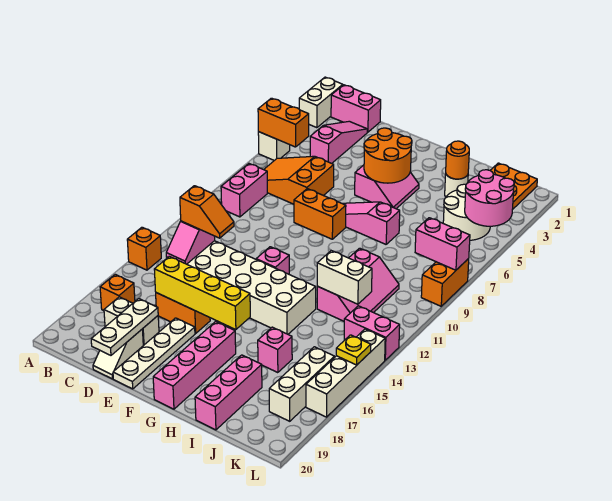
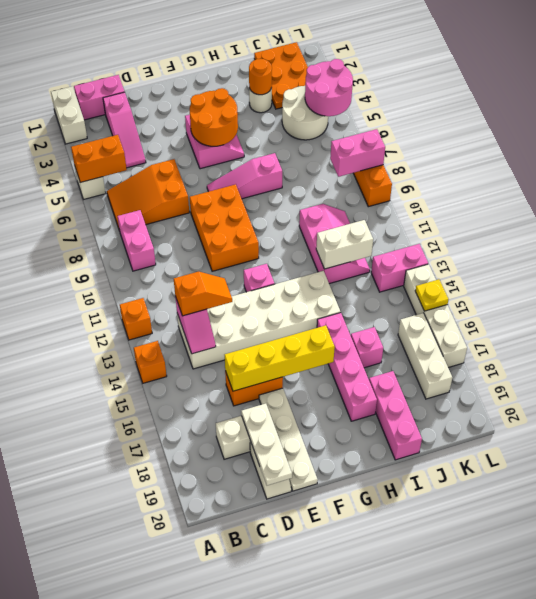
orange brick B17 level 1 -> orange brick A12 level 1
pink slope C2:C4 level 1 top 4 -> pink slope C2:C4 level 1 top 2
orange brick E8:F8 level 1 -> orange brick E8:F10 level 1
pink brick G17:G20 level 1 -> pink brick H15:H18 level 1

